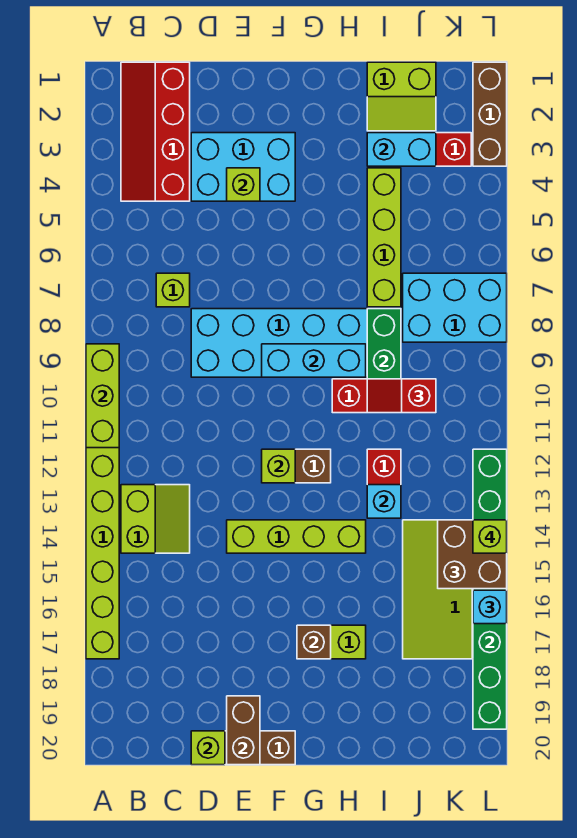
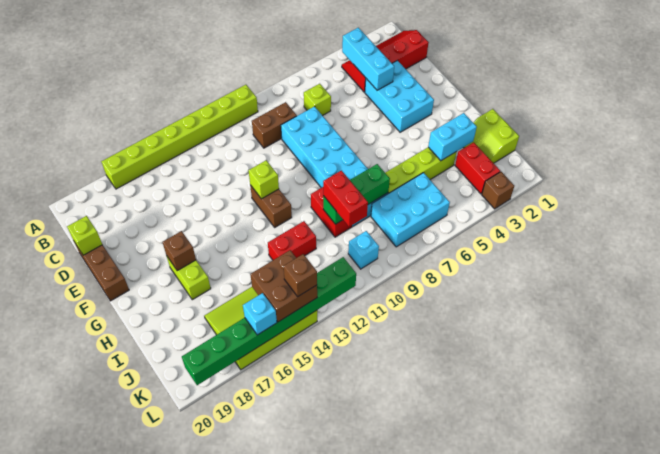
lime brick A9:A11 level 2 -> none
lime slope B13:C14 level 1 top B -> none
lime brick E4 level 2 -> none
lime brick E14:H14 level 1 -> none
brown brick E19:E20 level 2 -> brown brick C9:C10 level 1
cyan brick F9:H9 level 2 -> cyan brick B4:D4 level 2
cyan brick I3:J3 level 2 -> cyan brick I3:I4 level 2
red slope I10:J10 level 3 top J -> red brick I10:J10 level 3
cyan brick I13 level 2 -> cyan brick K10 level 1
cyan brick J7:L8 level 1 -> cyan brick J6:K8 level 1
brown brick L1:L3 level 1 -> brown brick L3 level 1
lime brick L14 level 4 -> brown brick L14 level 4

